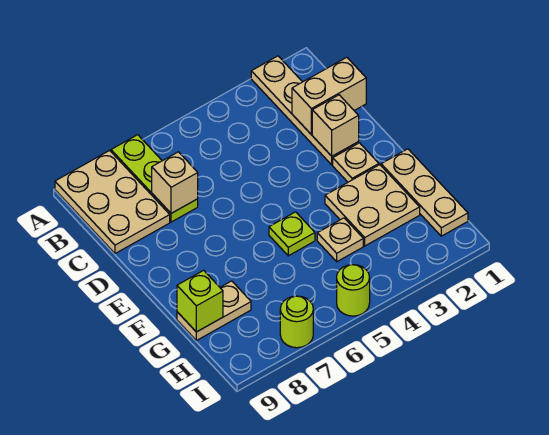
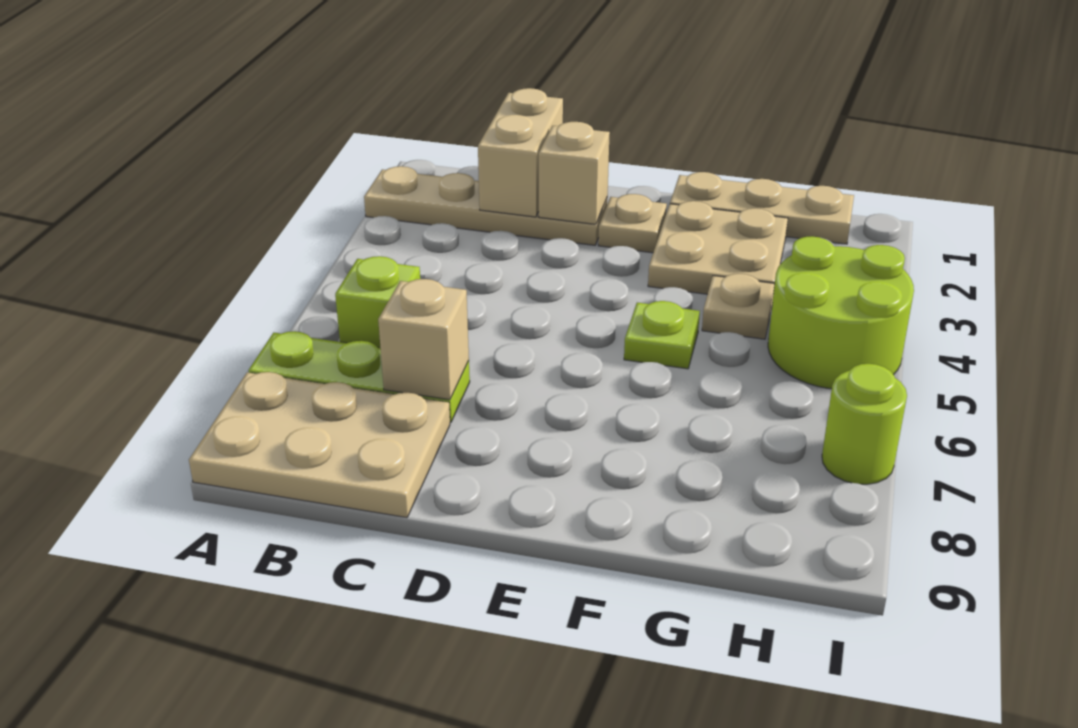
tan plate G8:G9 level 1 -> none
lime brick G9 level 2 -> lime brick B6 level 1
lime round brick I5 level 1 -> lime round brick H4:I5 level 1

